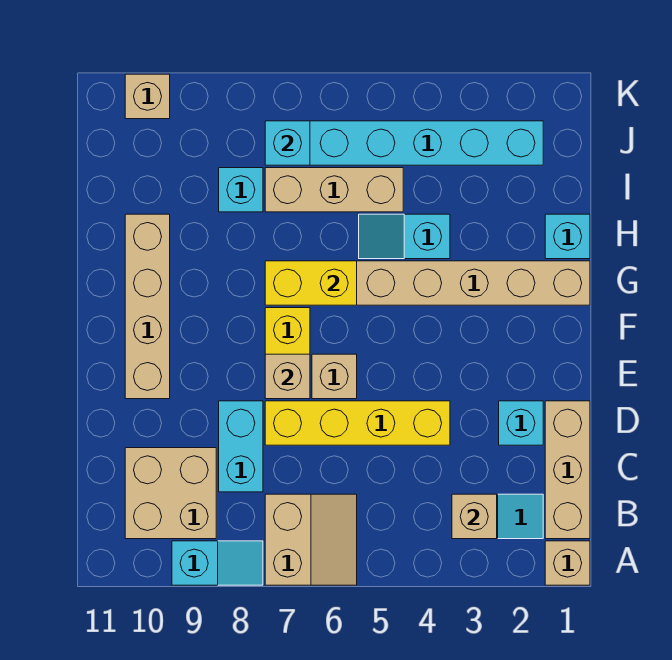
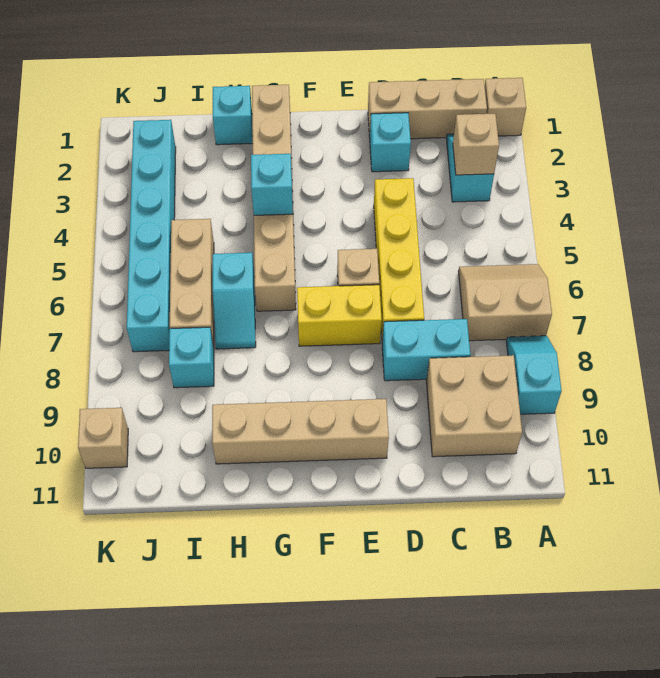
tan brick E7 level 2 -> none
yellow brick G6:G7 level 2 -> none
cyan slope H4:H5 level 1 top 4 -> cyan slope H6:H7 level 1 top 6
cyan brick J7 level 2 -> cyan brick G4 level 2

